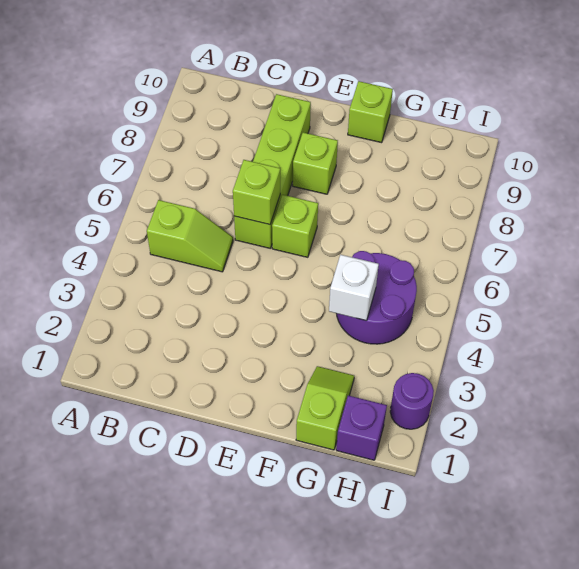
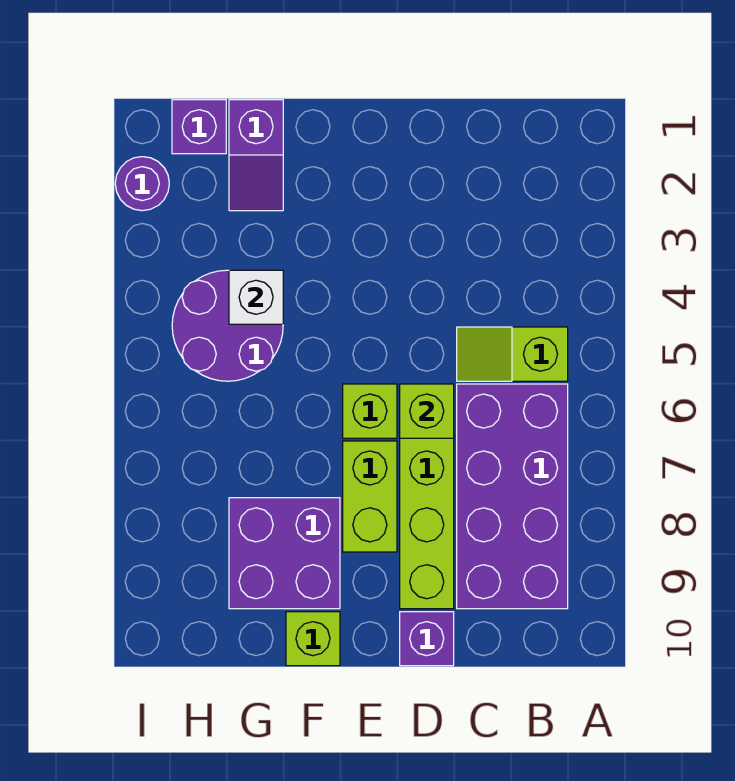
none -> purple brick B6:C9 level 1
none -> purple brick D10 level 1
lime brick E8 level 1 -> lime brick E7:E8 level 1
none -> purple brick F8:G9 level 1
lime slope G1:G2 level 1 top 1 -> purple slope G1:G2 level 1 top 1

